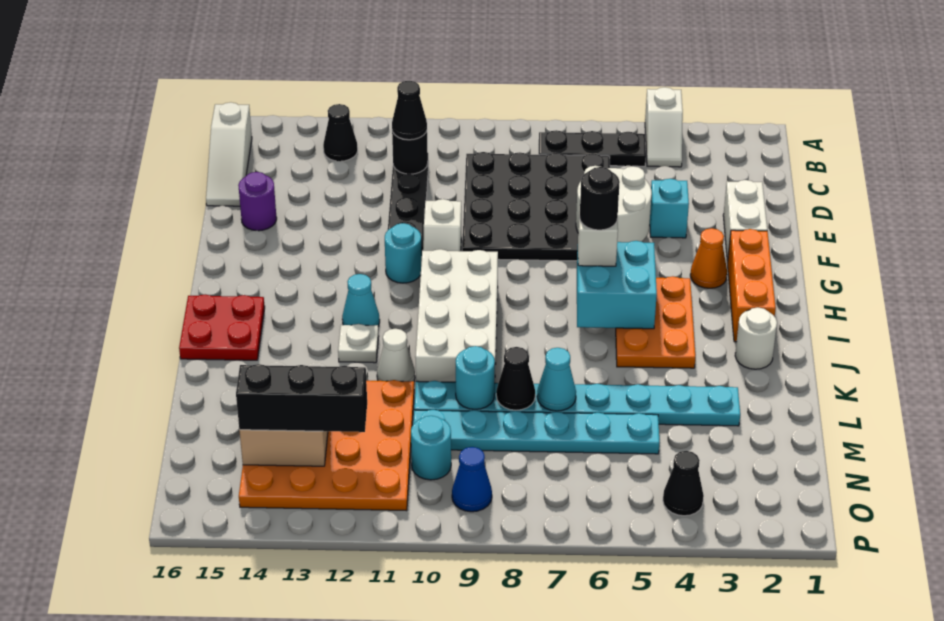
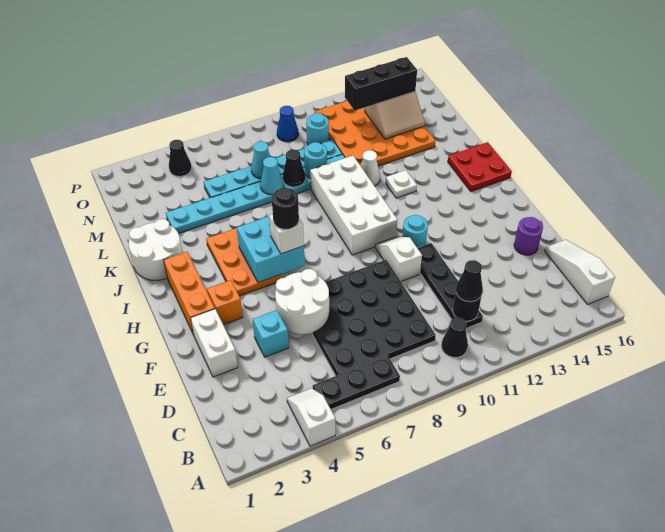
black cone B13 level 1 -> black cone B10 level 1
orange cone G3 level 1 -> orange brick G3 level 1
cyan cone I12 level 1 -> cyan cone M7 level 2
white round brick J2 level 1 -> white round brick J1:K2 level 1

